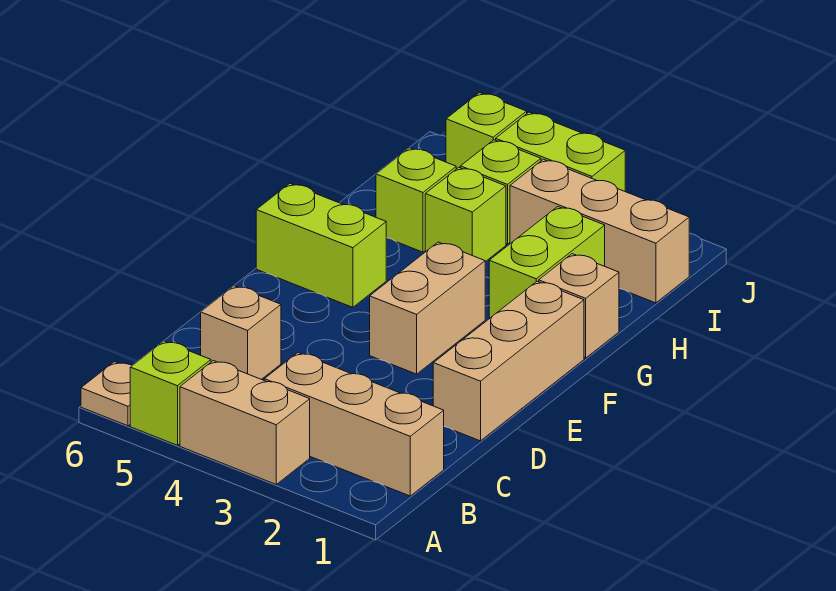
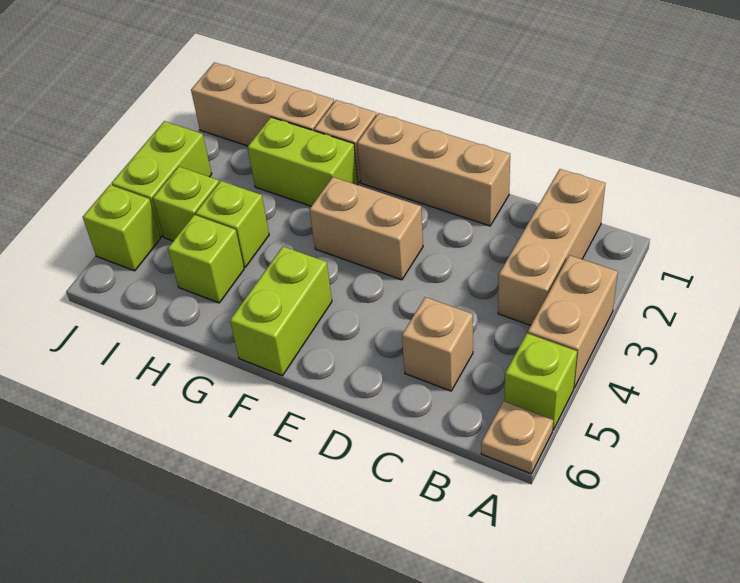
tan brick I1:I3 level 1 -> tan brick H1:J1 level 1

